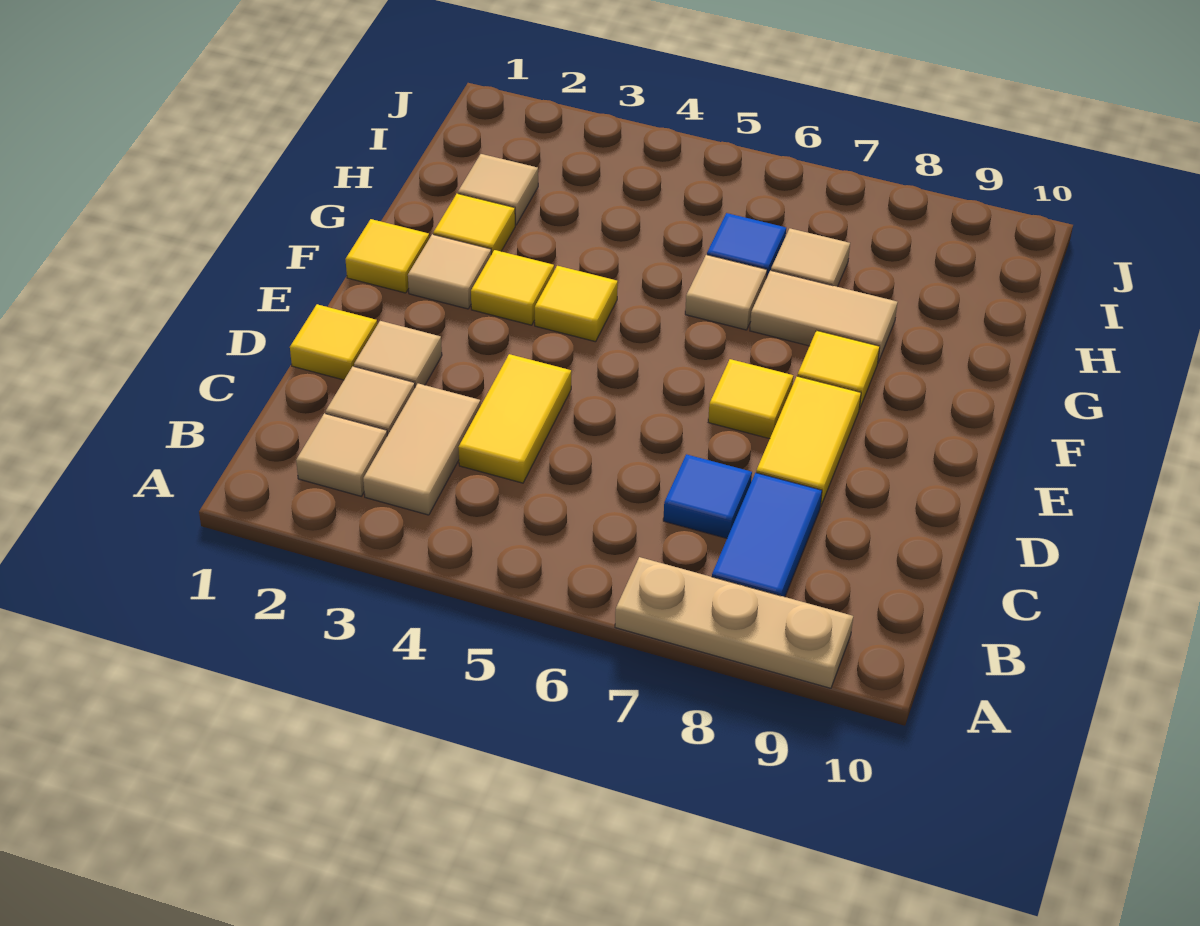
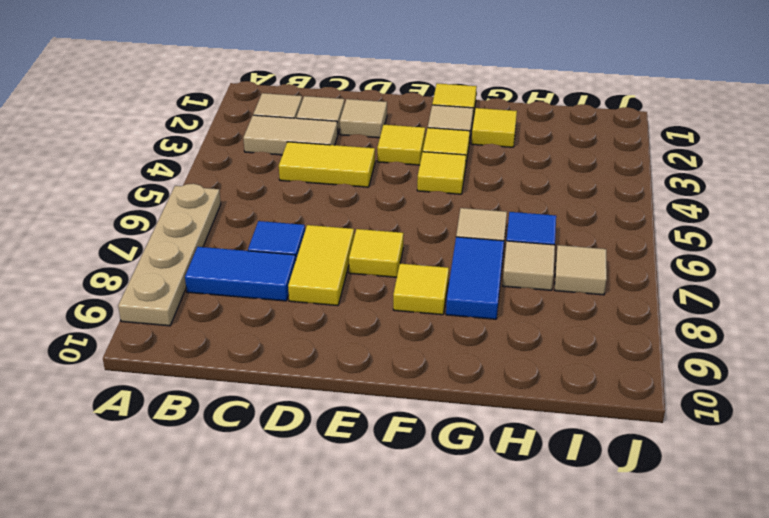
tan plate A7:A9 level 1 -> tan plate A6:A9 level 1
yellow tile D1 level 1 -> yellow tile E3 level 1
yellow tile D8:E8 level 1 -> yellow tile D7:D8 level 1
tan tile G7:G8 level 1 -> blue tile G7:G8 level 1
tan tile H2 level 1 -> tan tile I7 level 1

